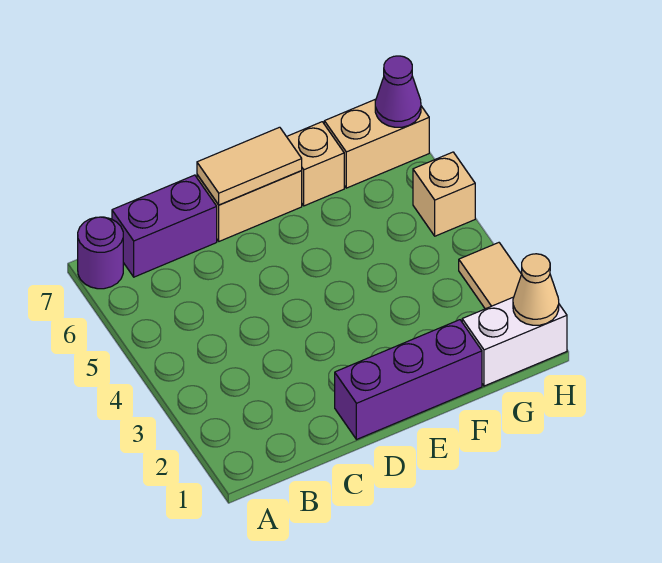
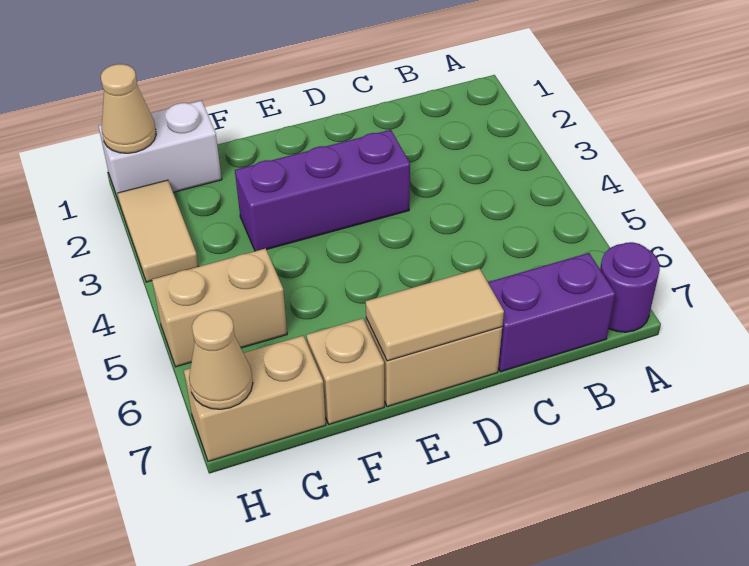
purple brick D1:F1 level 1 -> purple brick D3:F3 level 1
tan brick H5 level 1 -> tan brick G5:H5 level 1
purple cone H7 level 2 -> tan cone H7 level 2

